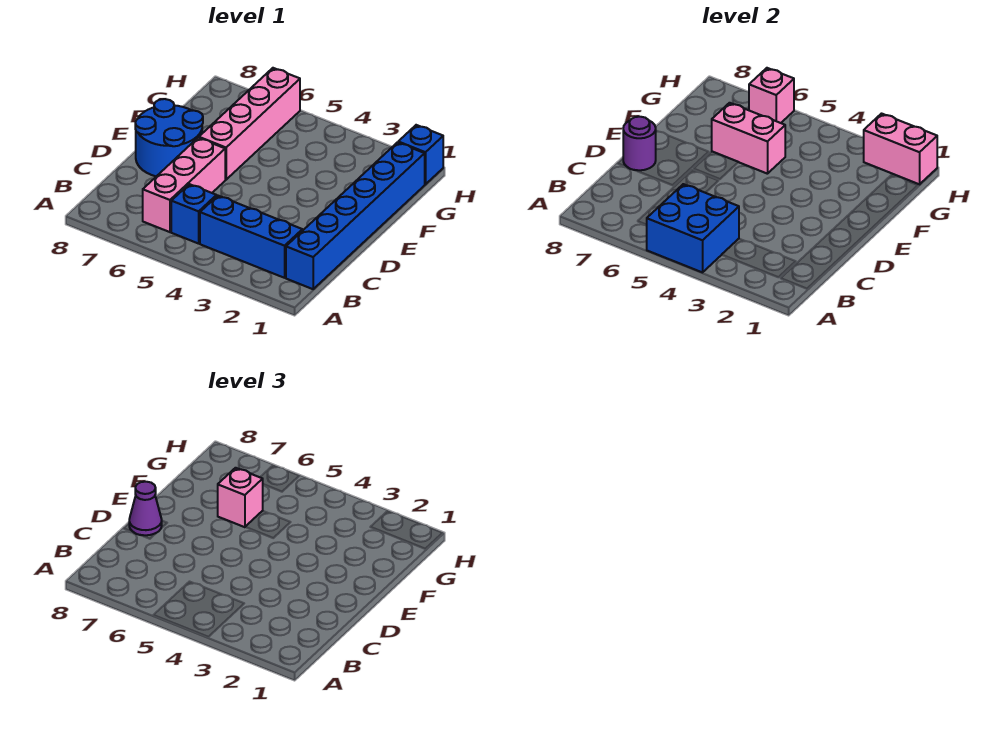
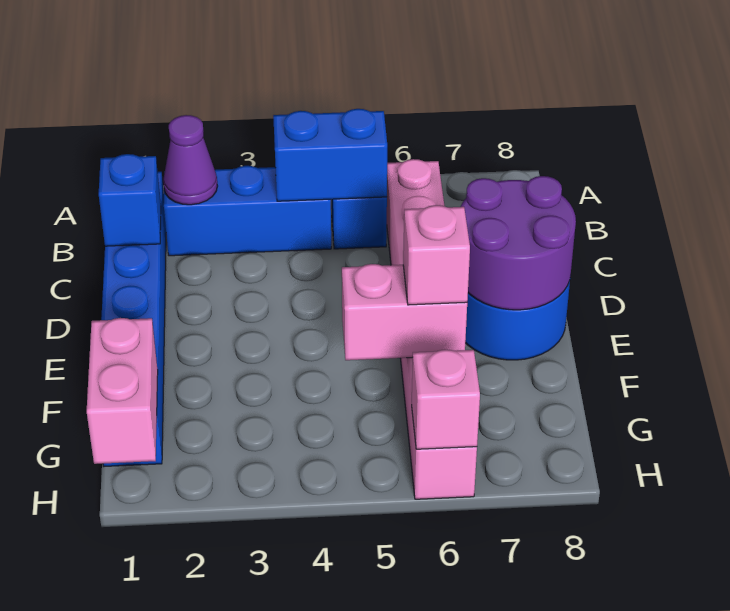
blue brick A4:B5 level 2 -> blue brick B4:B5 level 2
purple round brick D8 level 2 -> purple round brick D7:E8 level 2
purple cone D8 level 3 -> purple cone B2 level 2
blue brick H1 level 1 -> blue brick C1 level 2
pink brick H1:H2 level 2 -> pink brick G1:H1 level 2

